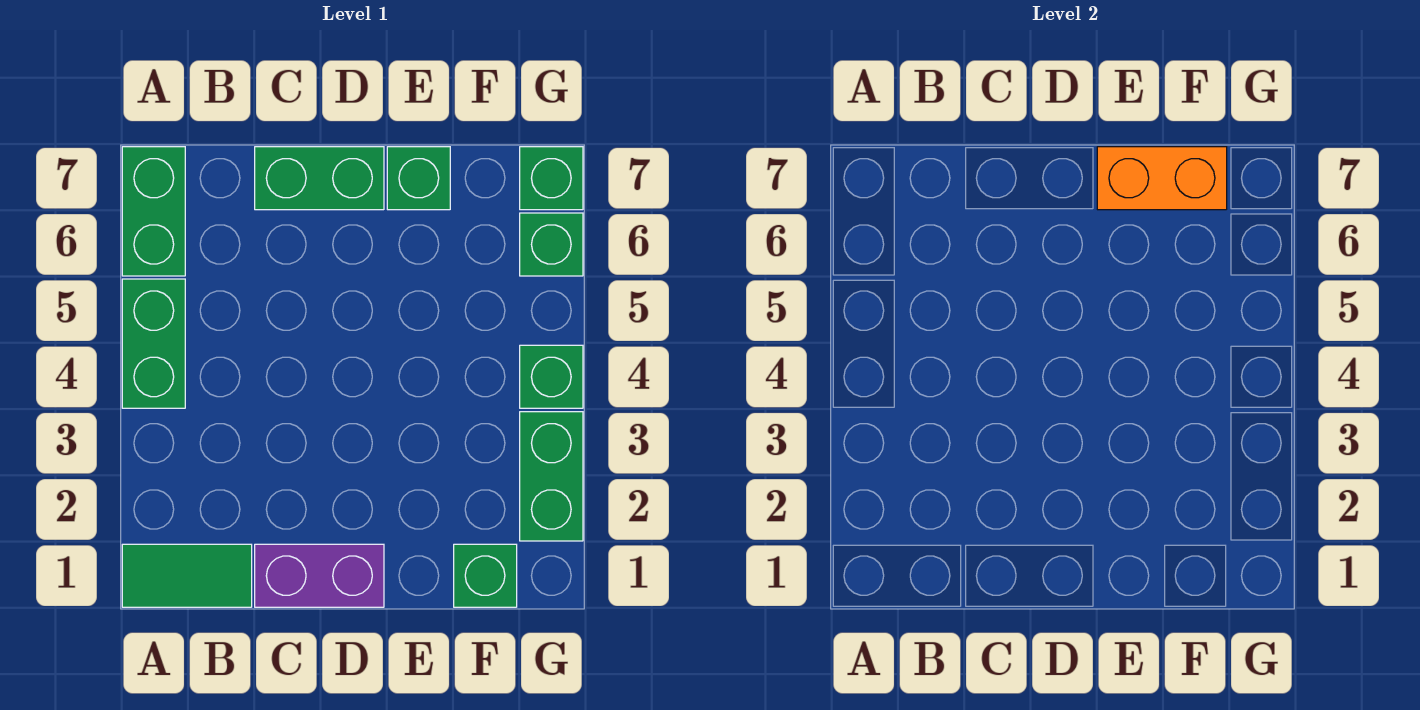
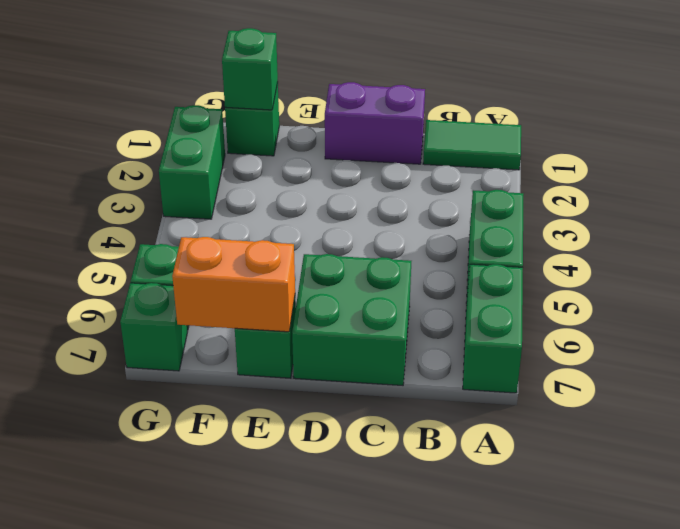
green brick C7:D7 level 1 -> green brick C6:D7 level 1
green brick G4 level 1 -> green brick F1 level 2

